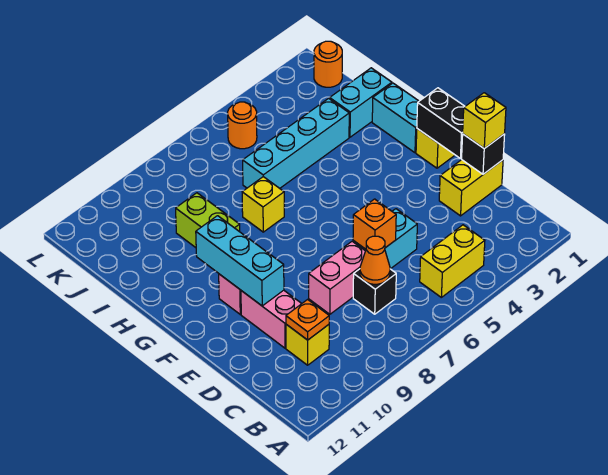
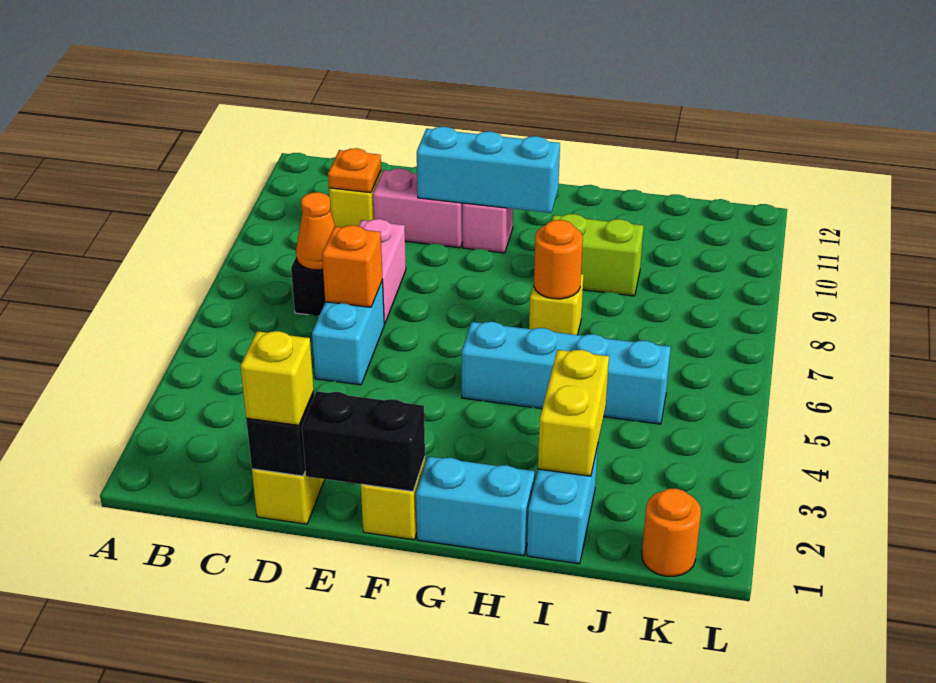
yellow brick B4:B5 level 1 -> yellow brick I2:I3 level 2
cyan brick I3:I6 level 1 -> cyan brick G5:J5 level 1
orange round brick K5 level 1 -> orange round brick H7 level 2

